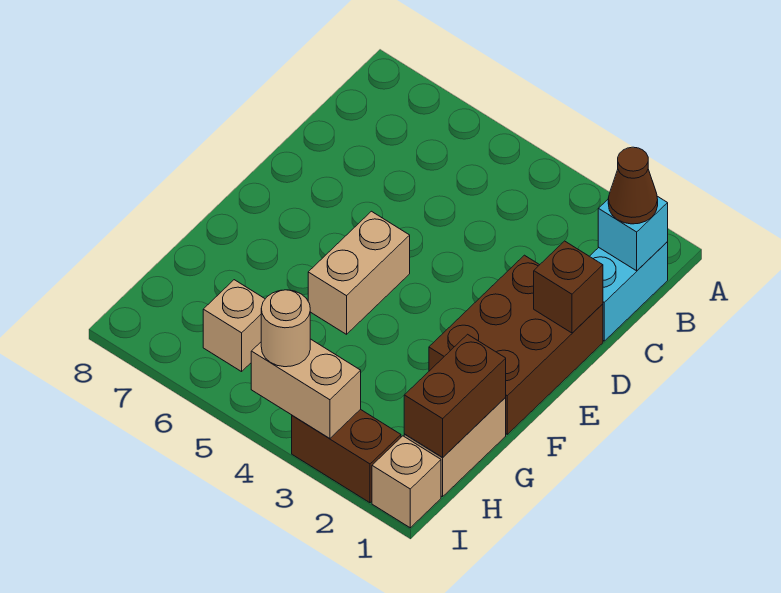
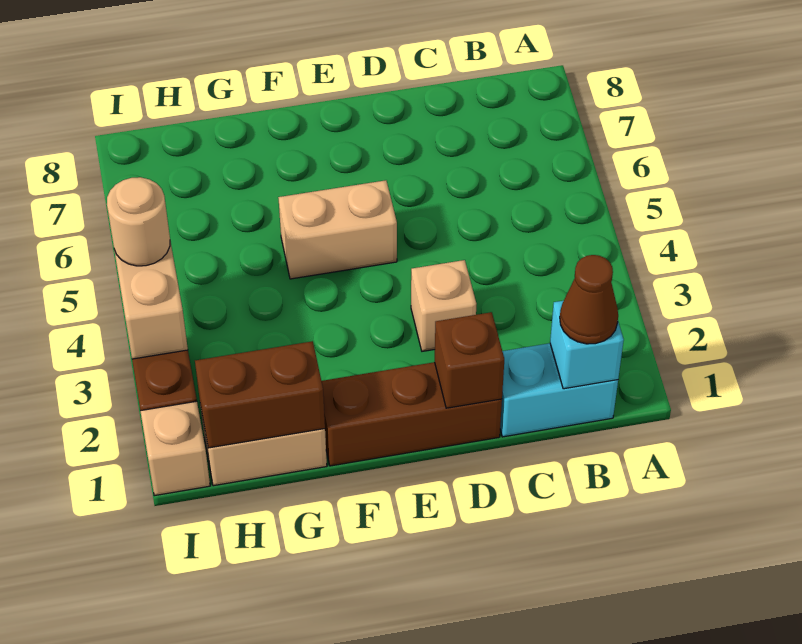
brown brick D1:F2 level 1 -> brown brick D1:F1 level 1
tan brick H6 level 1 -> tan brick D3 level 1

